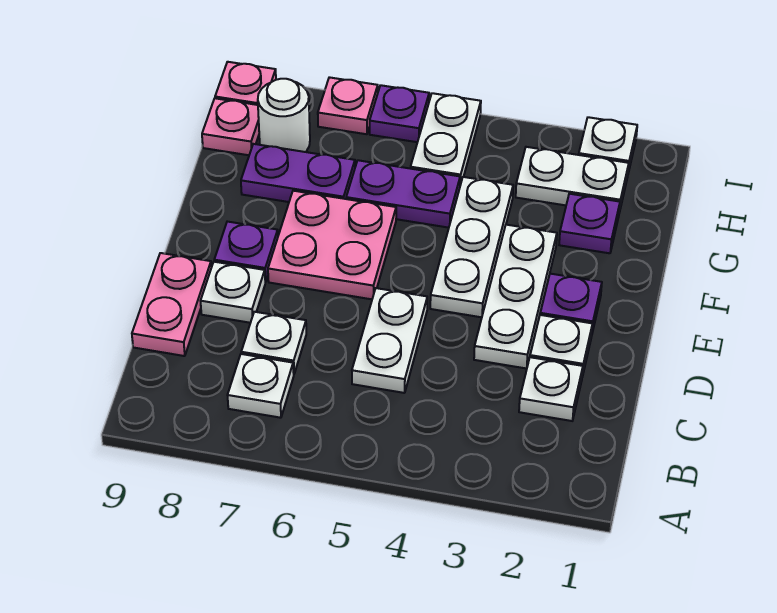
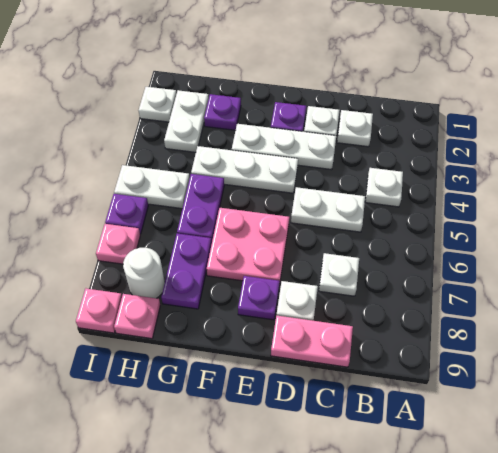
white plate B7 level 1 -> white plate B4 level 1

